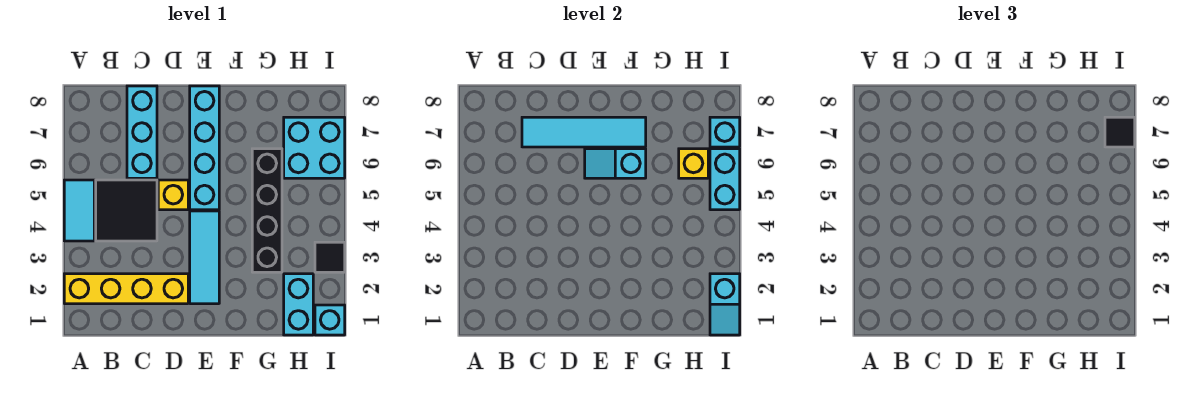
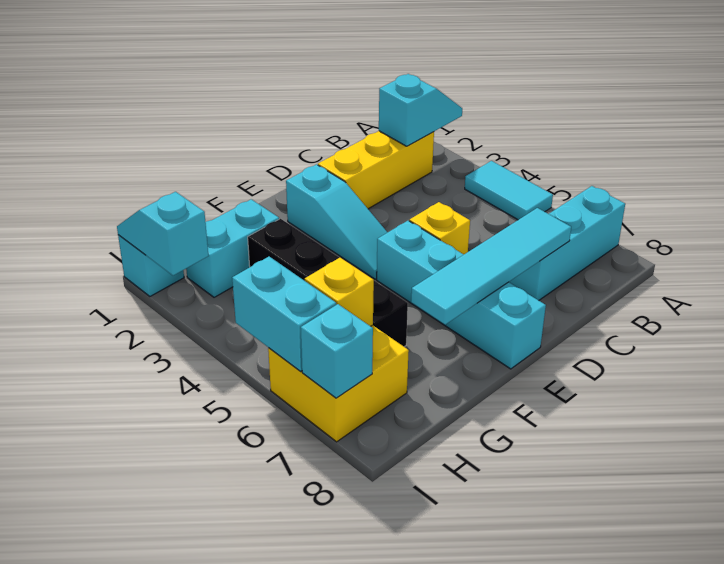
yellow brick A2:D2 level 1 -> yellow brick B2:D2 level 1
black tile B4:C5 level 1 -> none
cyan brick C6:C8 level 1 -> cyan brick A7:C7 level 1
cyan tile E2:E4 level 1 -> cyan slope E2:E4 level 1 top 2
cyan slope E6:F6 level 2 top F -> cyan slope A2:B2 level 2 top B
cyan brick H1:H2 level 1 -> cyan brick G2:H2 level 1
cyan brick H6:I7 level 1 -> yellow brick H6:I7 level 1
black tile I3 level 1 -> none
black tile I7 level 3 -> none

